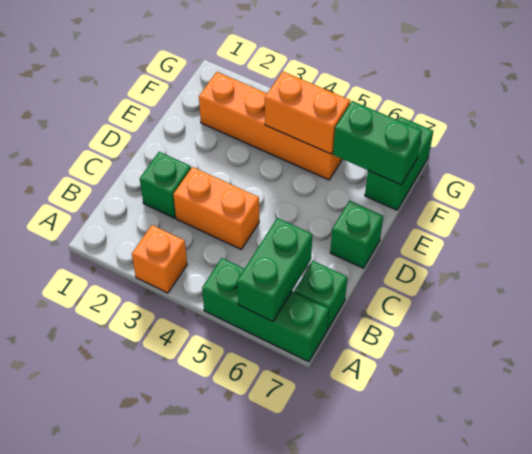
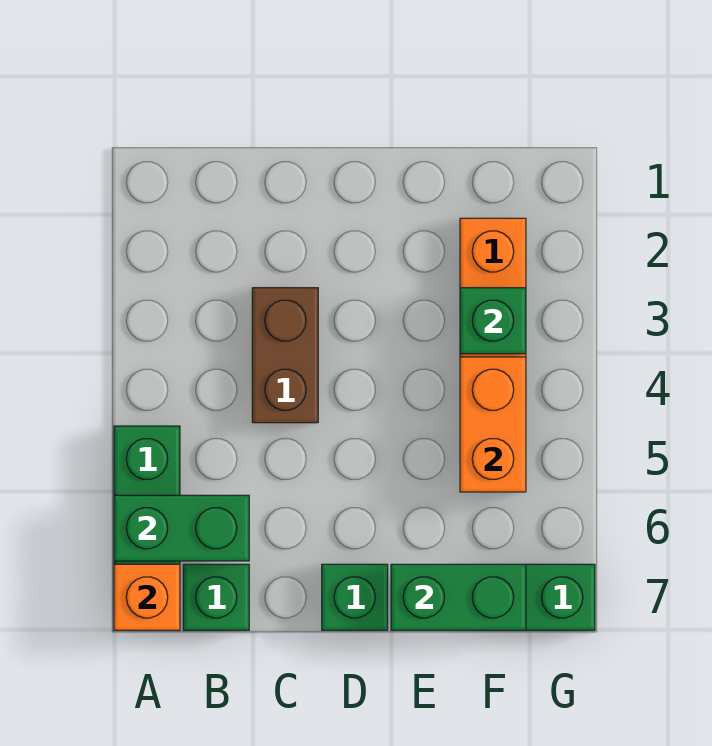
orange brick A3 level 1 -> orange brick A7 level 2
green brick C2 level 1 -> green brick F3 level 2
orange brick C3:C4 level 1 -> brown brick C3:C4 level 1
green brick F6:F7 level 2 -> green brick E7:F7 level 2

